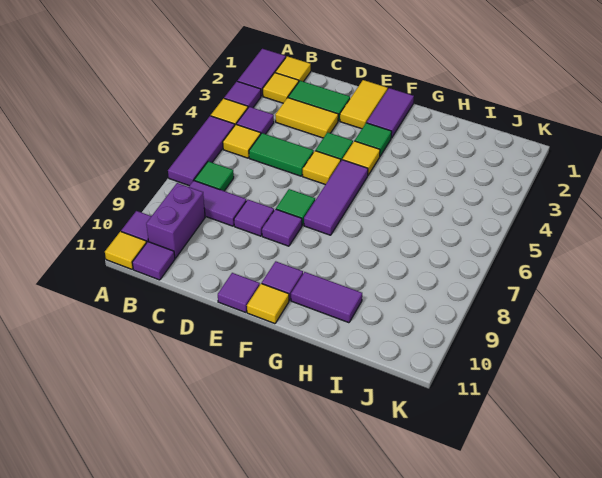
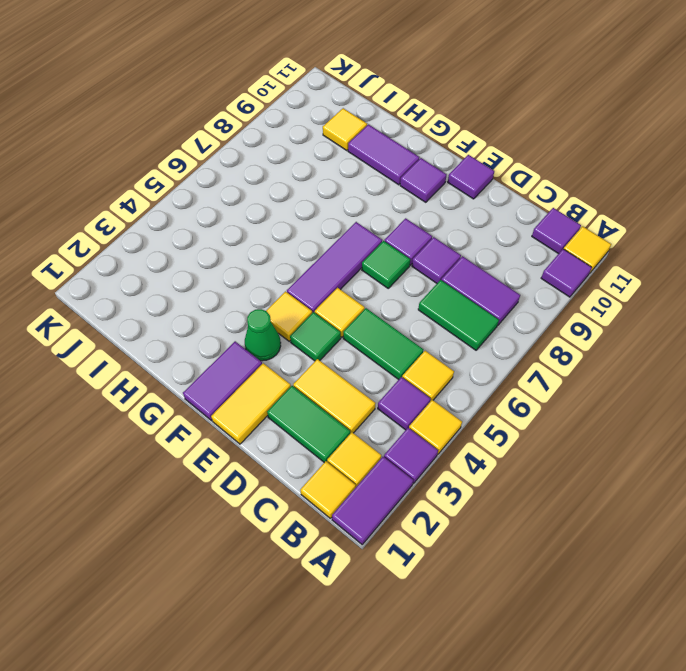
purple tile A5:A7 level 1 -> none
green tile B7 level 1 -> green tile B7:C7 level 1
purple brick B9:B10 level 1 -> none
green tile F3 level 1 -> green cone F3 level 1
yellow tile F11 level 1 -> yellow tile I10 level 1

